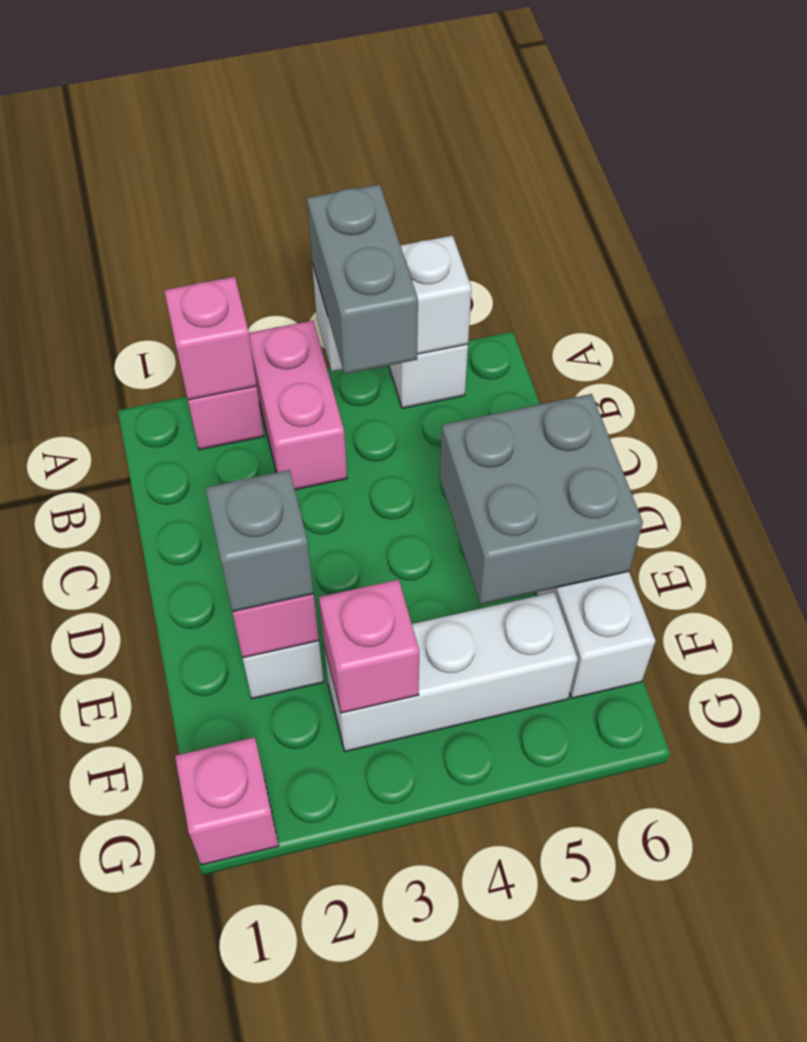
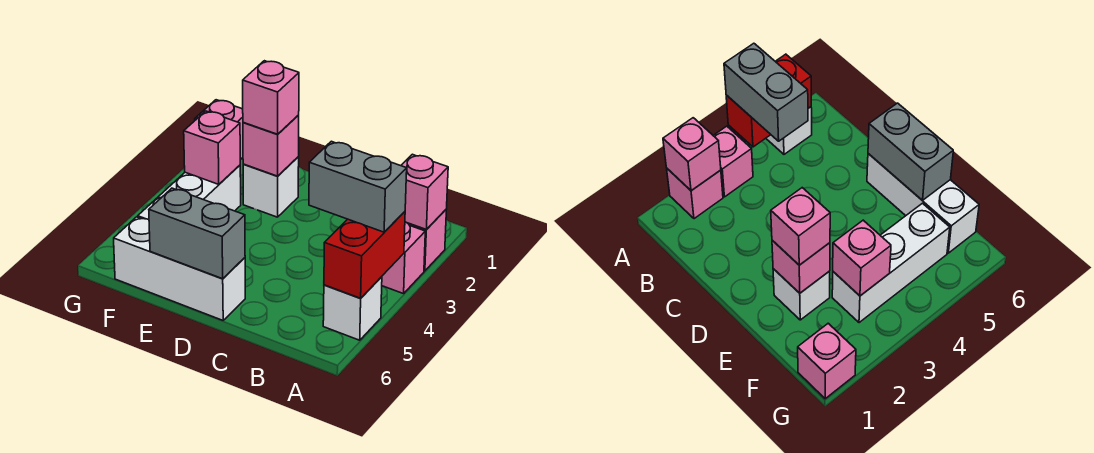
pink brick A3:B3 level 1 -> pink brick A3 level 1
white brick A4:A5 level 2 -> red brick A4:A5 level 2
grey brick D5:E6 level 2 -> grey brick D6:E6 level 2
grey brick E2 level 3 -> pink brick E2 level 3

